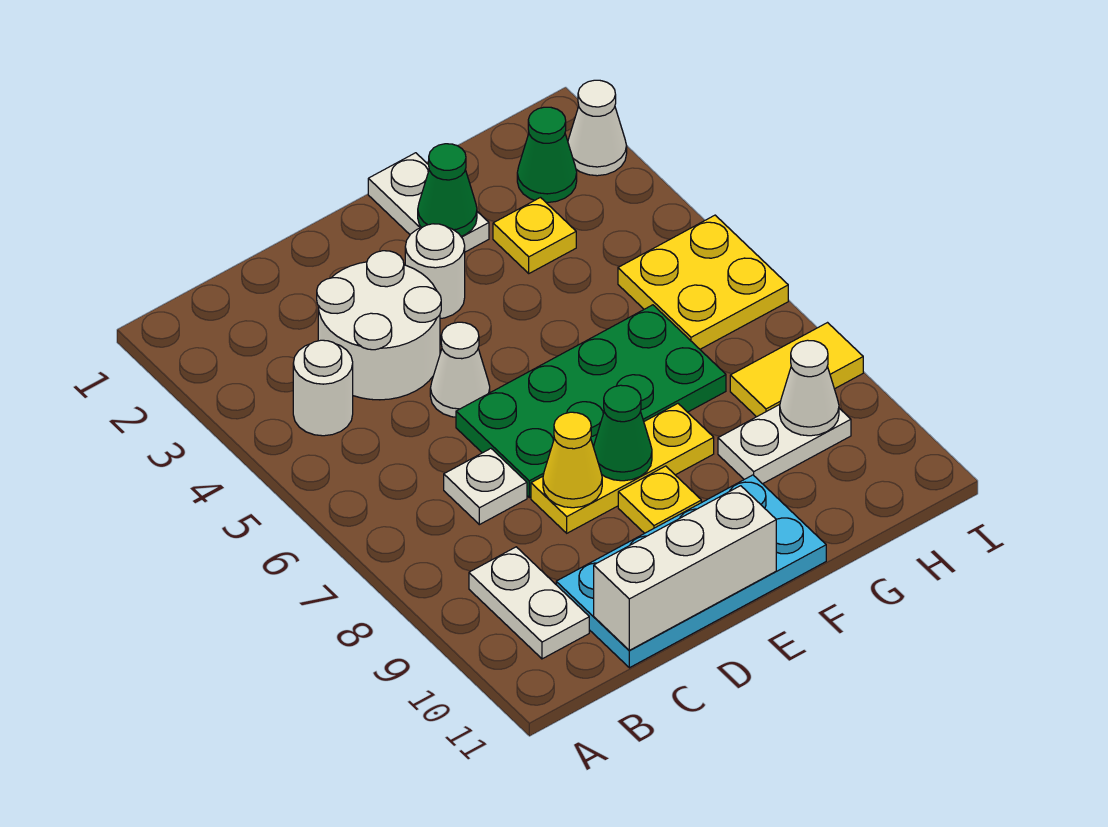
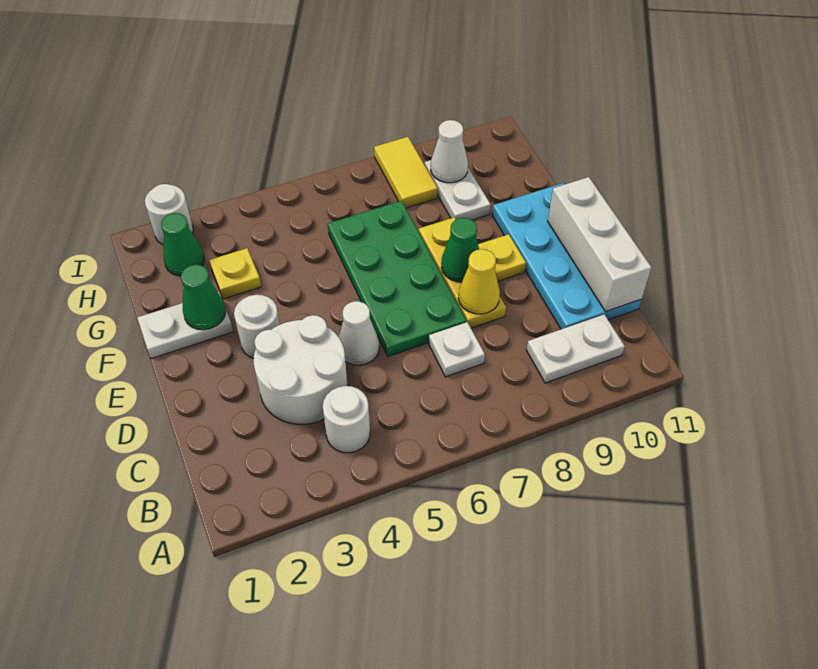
yellow plate H5:I6 level 1 -> none
white cone I2 level 1 -> white round brick I2 level 1

